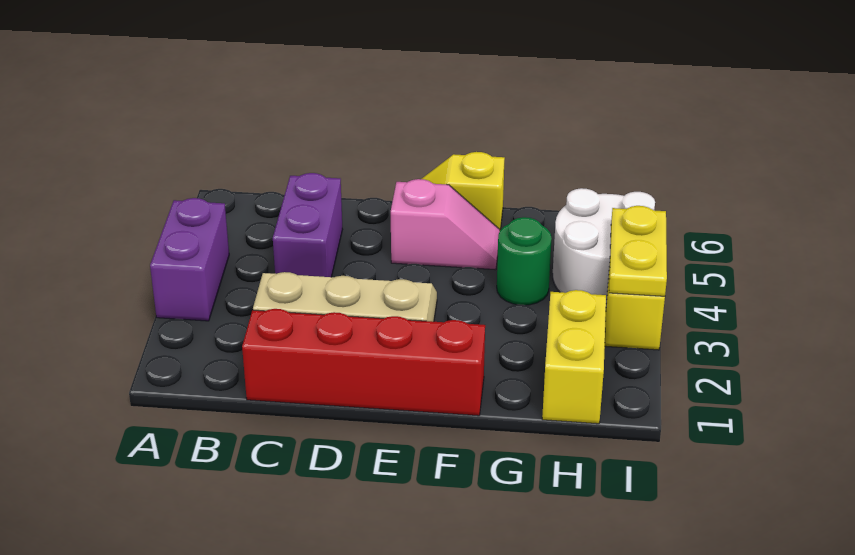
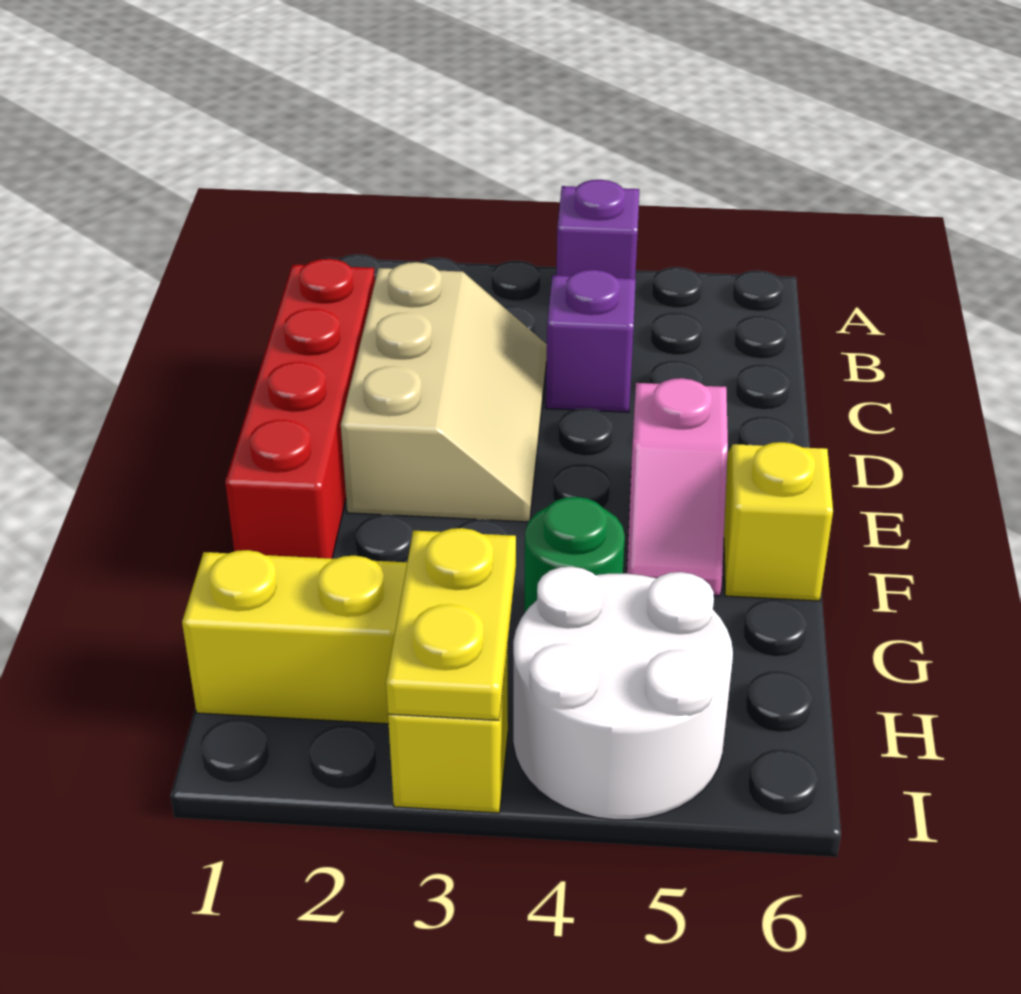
purple brick A3:A4 level 1 -> purple brick A4 level 1
purple brick C4:C5 level 1 -> purple brick C4 level 1
yellow plate I3:I4 level 2 -> yellow plate H3:I3 level 2

